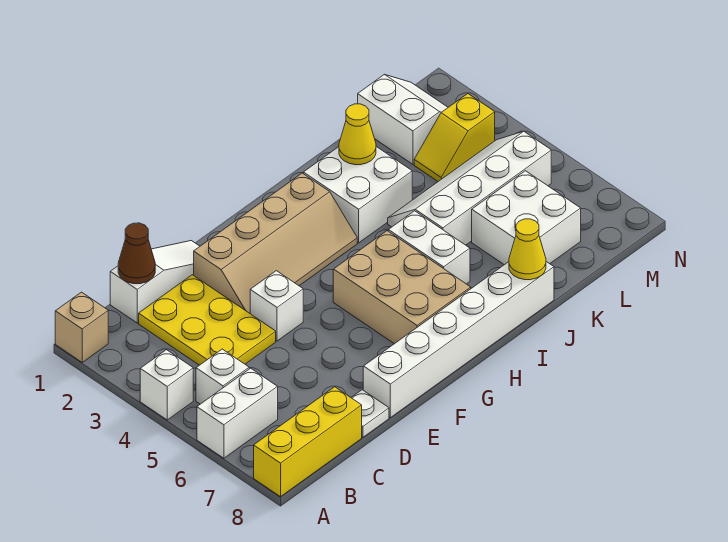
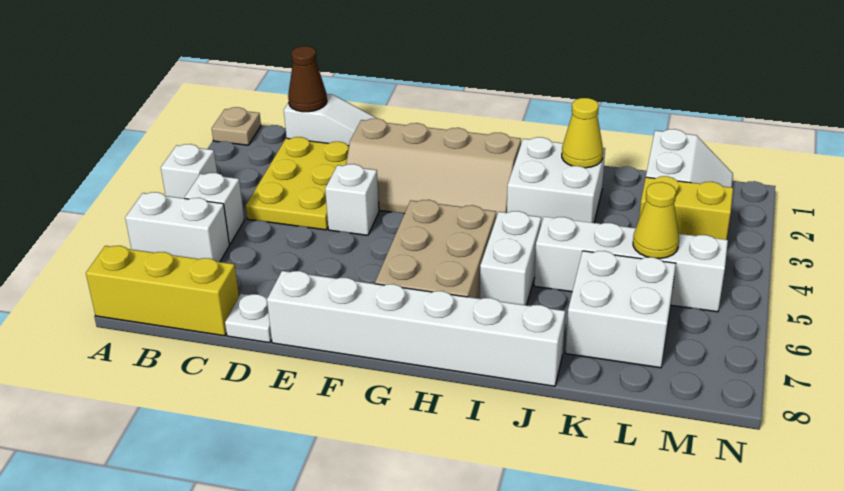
tan brick A1 level 1 -> tan plate A1 level 1
yellow cone J8 level 2 -> yellow cone L5 level 2
yellow slope L3:M3 level 1 top M -> yellow brick L3:M3 level 1

